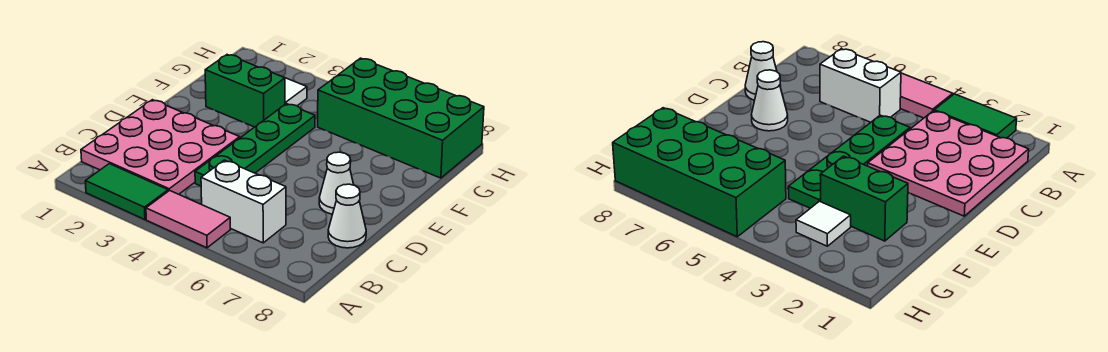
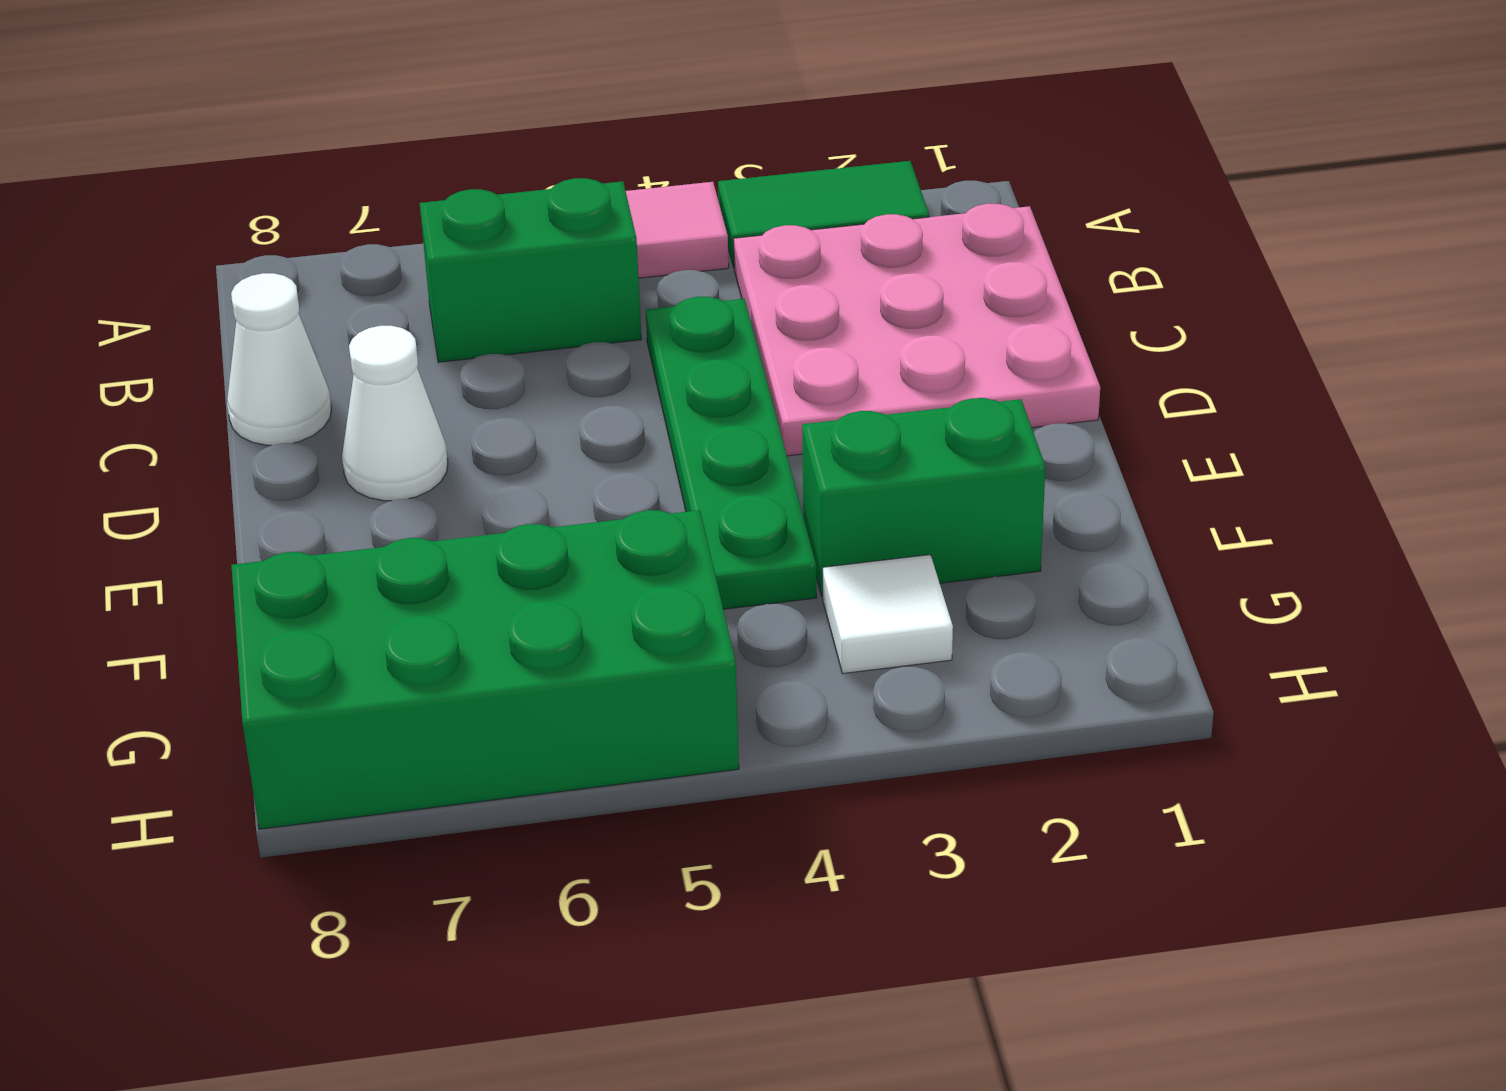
white brick B5:B6 level 1 -> green brick B5:B6 level 1

